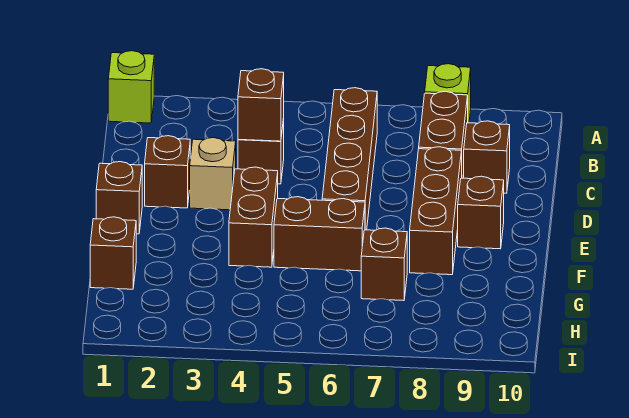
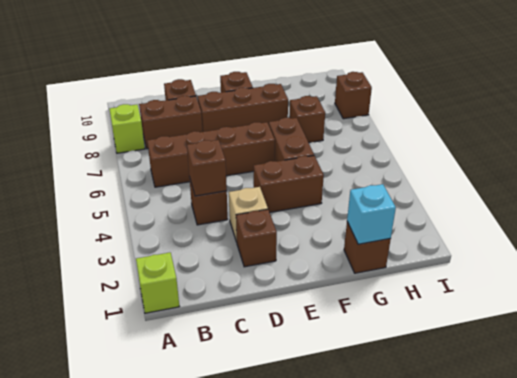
brown brick E1 level 1 -> brown brick I8 level 1
none -> cyan brick G1 level 2

